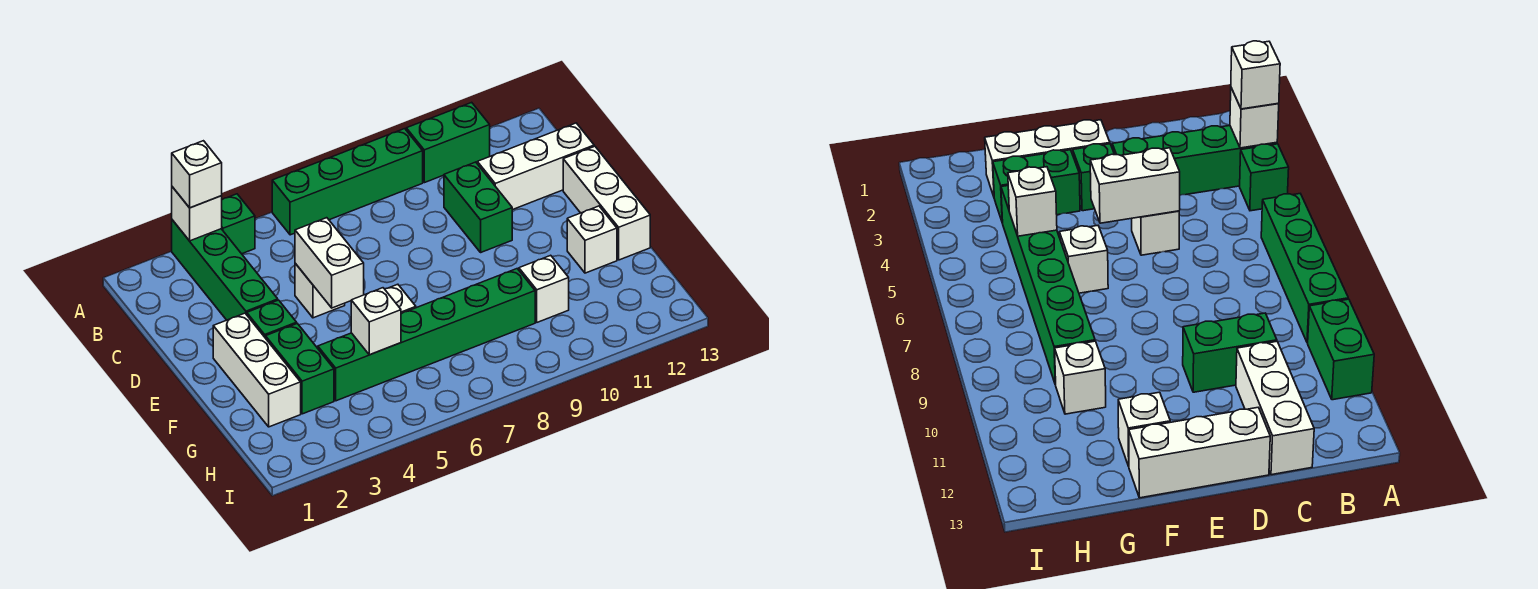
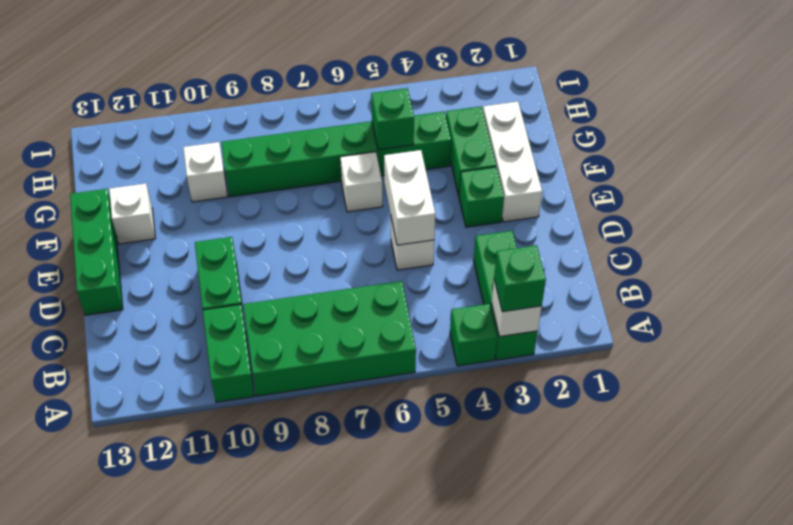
green brick A3:D3 level 1 -> green brick A3:C3 level 1
white brick A3 level 3 -> green brick A3 level 3
green brick A6:A9 level 1 -> green brick A6:B9 level 1
green brick A10:A11 level 1 -> green brick A10:B10 level 1
white brick C11:C13 level 1 -> none
white brick D13:F13 level 1 -> green brick D13:F13 level 1
white brick G5 level 2 -> green brick G5 level 2

